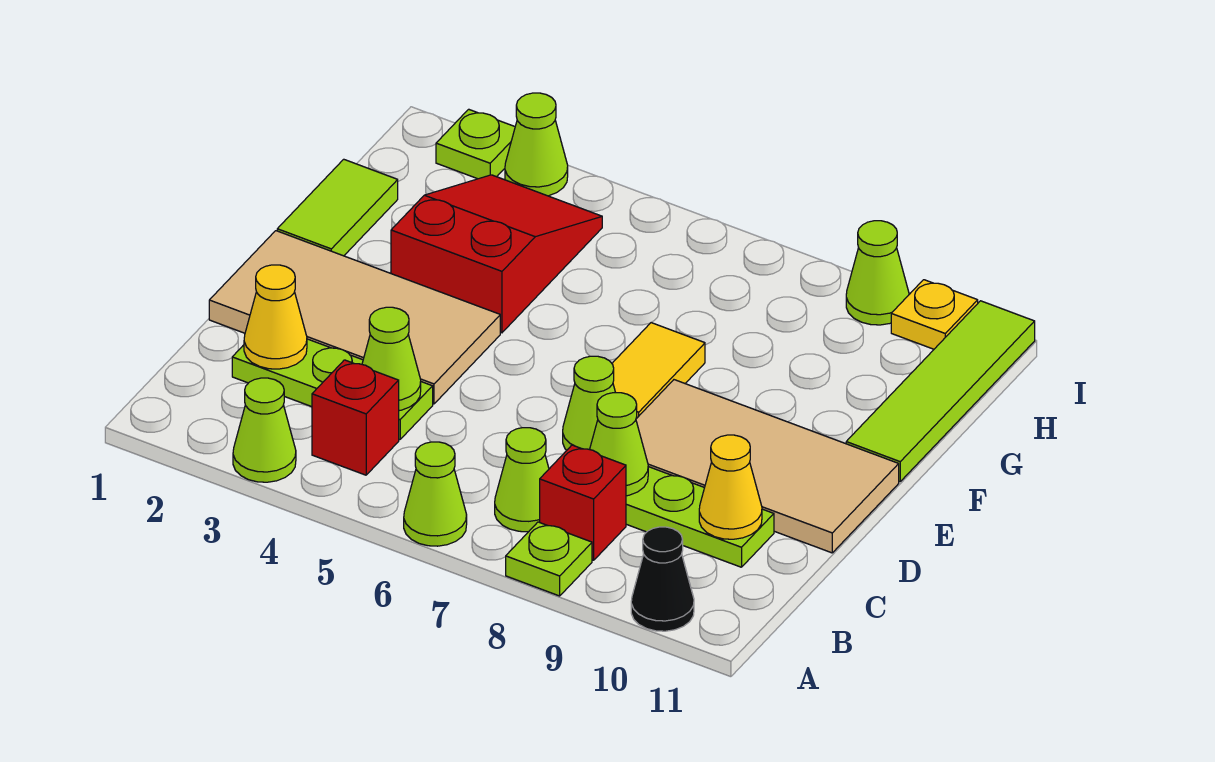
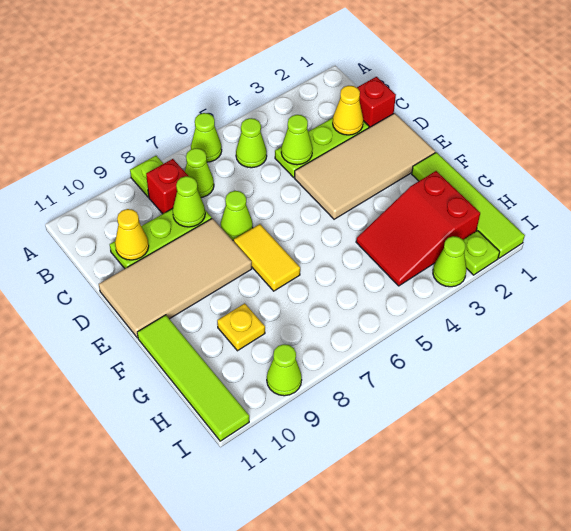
lime cone A3 level 1 -> lime cone B5 level 1
black cone A10 level 1 -> none
red brick B4 level 1 -> red brick C1 level 1
lime tile F1:G1 level 1 -> lime tile F1:I1 level 1
red slope F3:H4 level 1 top F -> red slope G2:H4 level 1 top 2
yellow plate I10 level 1 -> yellow plate G9 level 1

